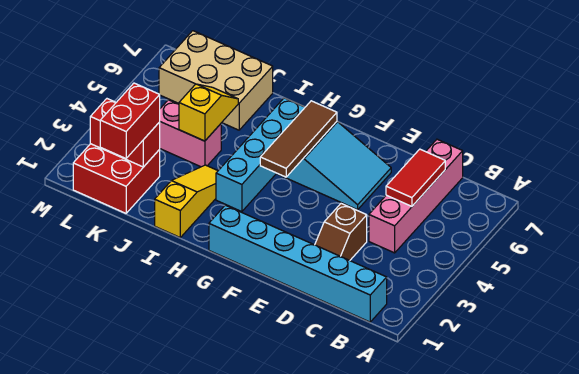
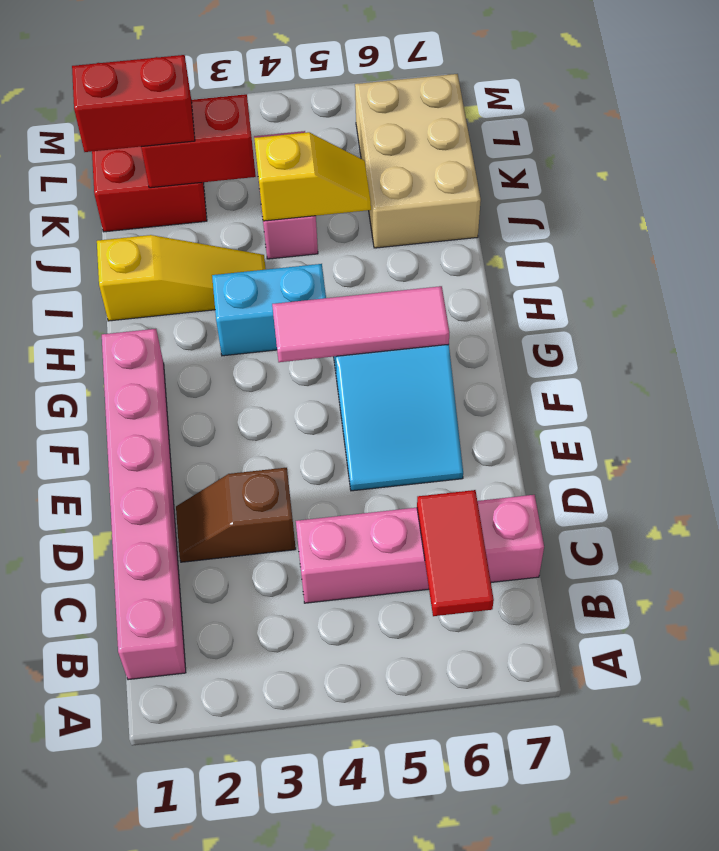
cyan brick B1:G1 level 1 -> pink brick B1:G1 level 1
red tile C5:C6 level 2 -> red tile B6:C6 level 2
brown tile G4:G6 level 2 -> pink tile G4:G6 level 2
cyan brick H3:H6 level 1 -> cyan brick H3:H4 level 1
red brick K2:L2 level 2 -> red brick K2:K3 level 2

